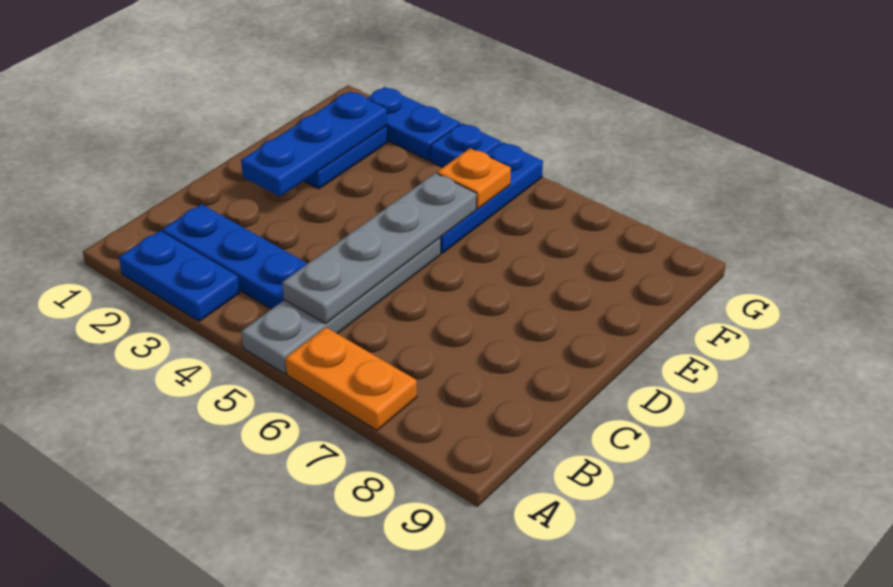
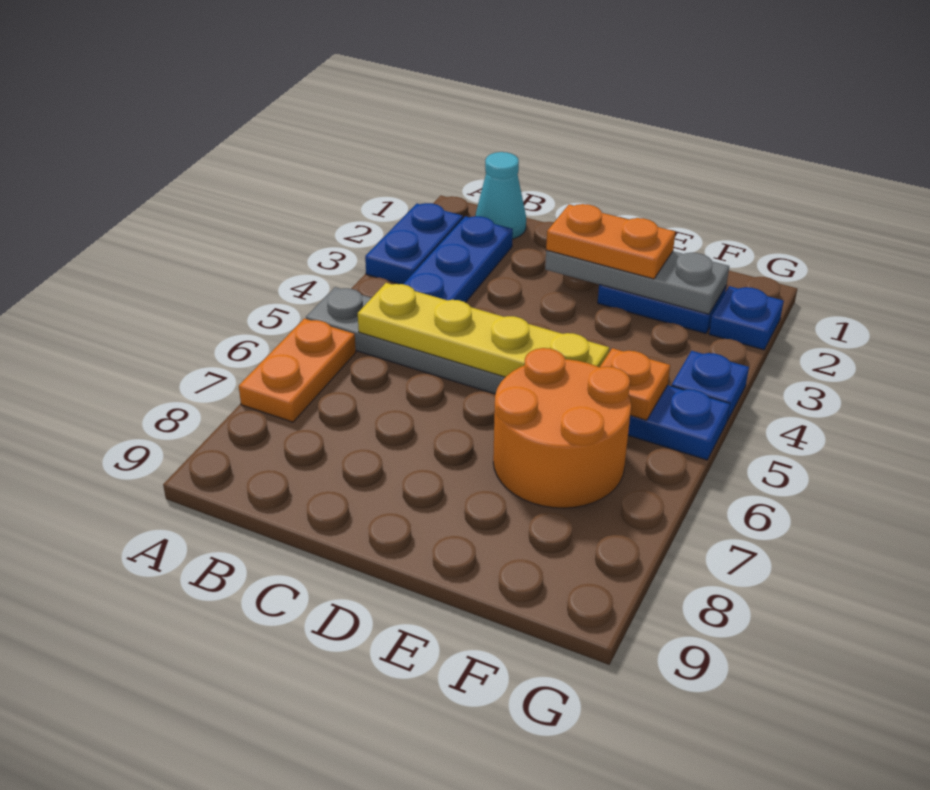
none -> cyan cone B1 level 1
grey plate B5:E5 level 2 -> yellow plate B5:E5 level 2
blue plate D2:F2 level 2 -> grey plate D2:F2 level 2
none -> orange plate D2:E2 level 3
none -> orange round brick E6:F7 level 1
blue plate G2:G3 level 1 -> blue plate G2 level 1

